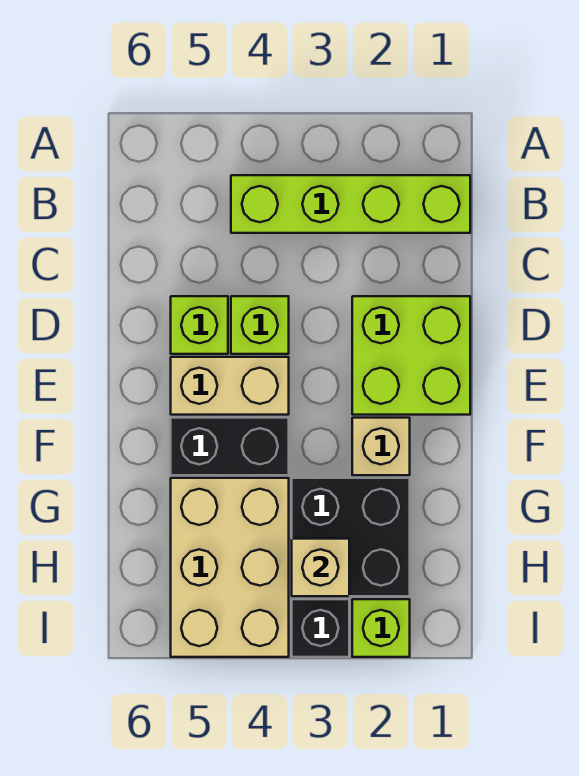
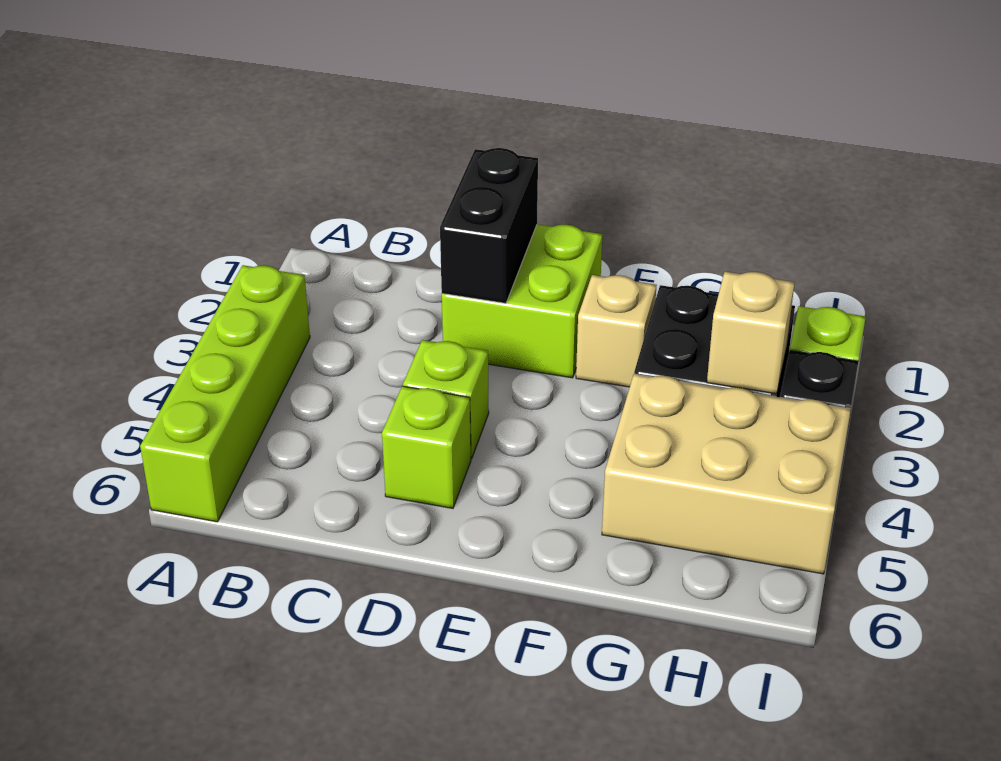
lime brick B1:B4 level 1 -> lime brick A3:A6 level 1
tan brick E4:E5 level 1 -> none
black brick F4:F5 level 1 -> black brick D1:D2 level 2

